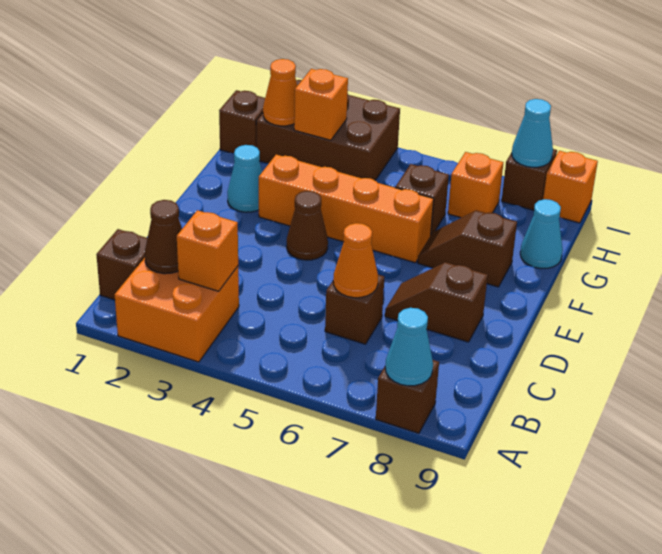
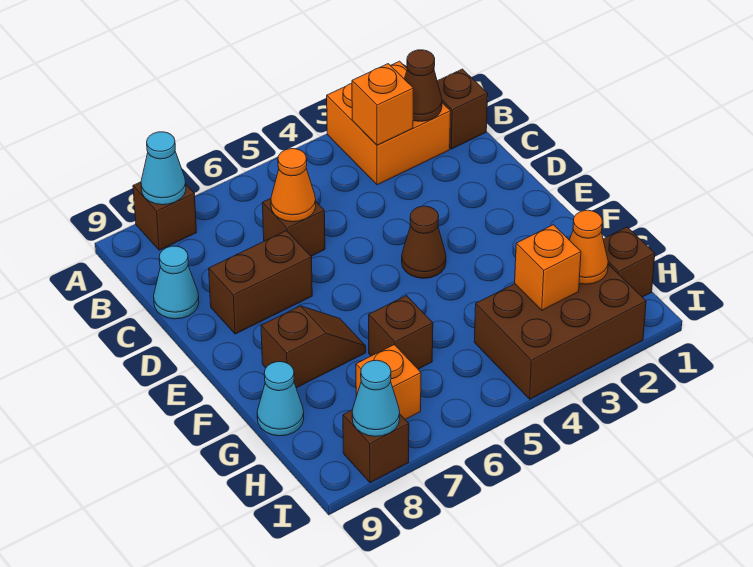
brown slope D7:D8 level 1 top 8 -> brown brick D7:D8 level 1
cyan cone F2 level 1 -> cyan cone C9 level 1
orange brick F3:F6 level 1 -> none
orange brick I9 level 1 -> none

